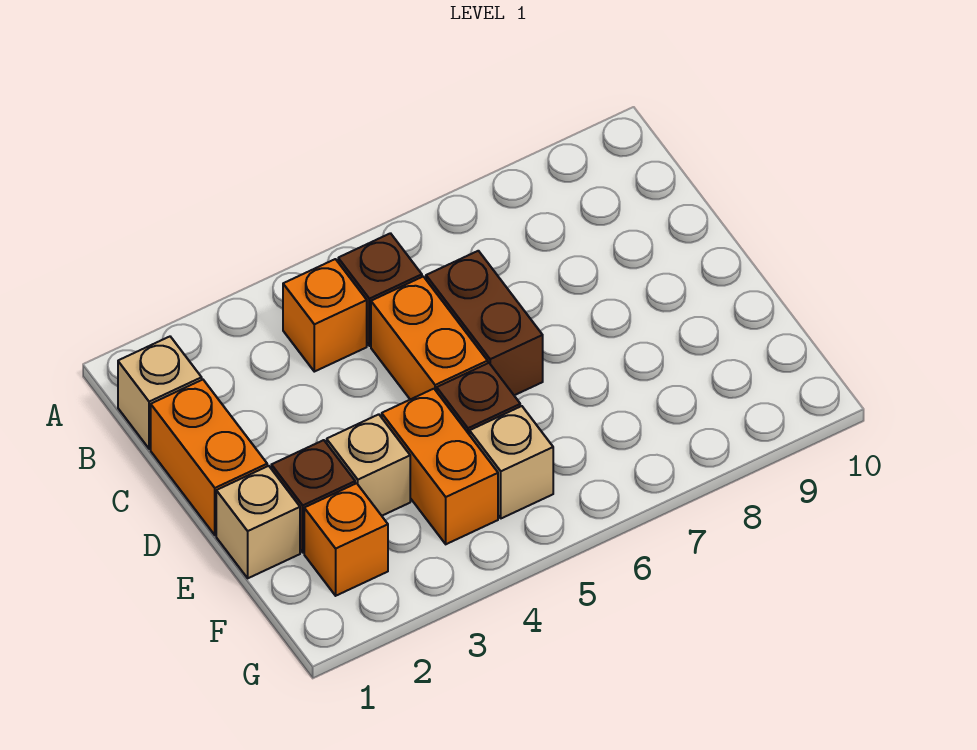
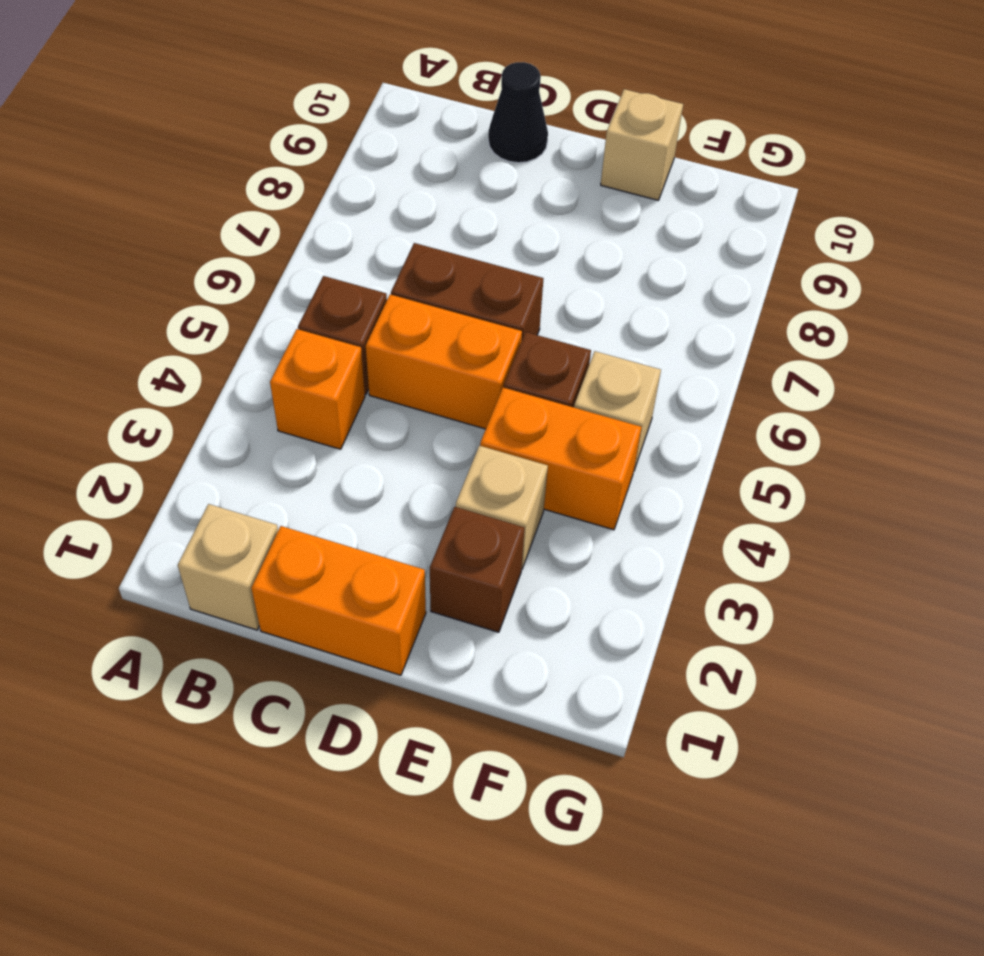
none -> black cone C10 level 1
tan brick E1 level 1 -> tan brick E10 level 1
orange brick F2 level 1 -> none

